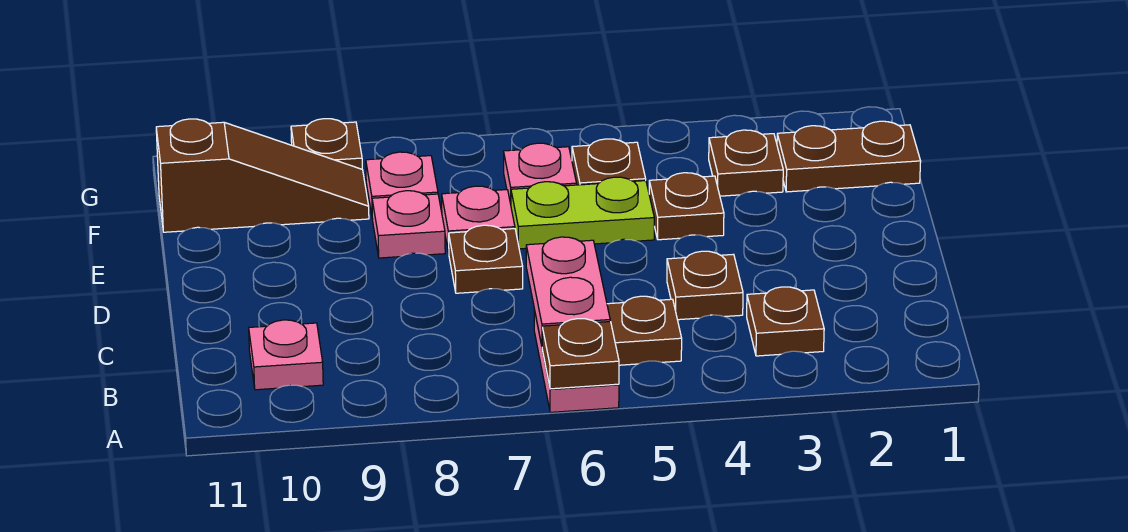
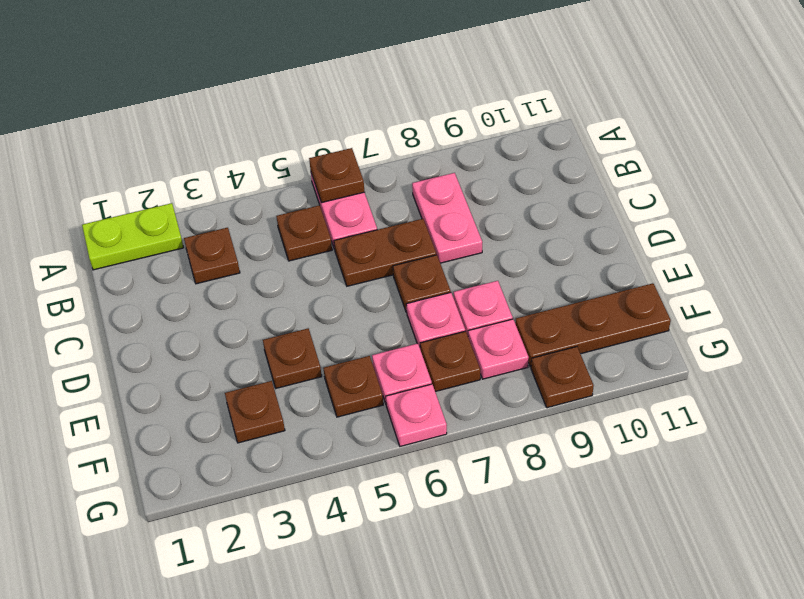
pink plate B6:C6 level 2 -> pink plate B8:C8 level 1
pink plate B10 level 1 -> pink plate G6 level 1
brown plate C4 level 1 -> brown plate F7 level 1
lime plate E5:E6 level 1 -> lime plate A1:A2 level 1
brown plate F1:F2 level 1 -> brown plate C6:C7 level 1
brown slope F9:F11 level 1 top 11 -> brown plate F9:F11 level 1

